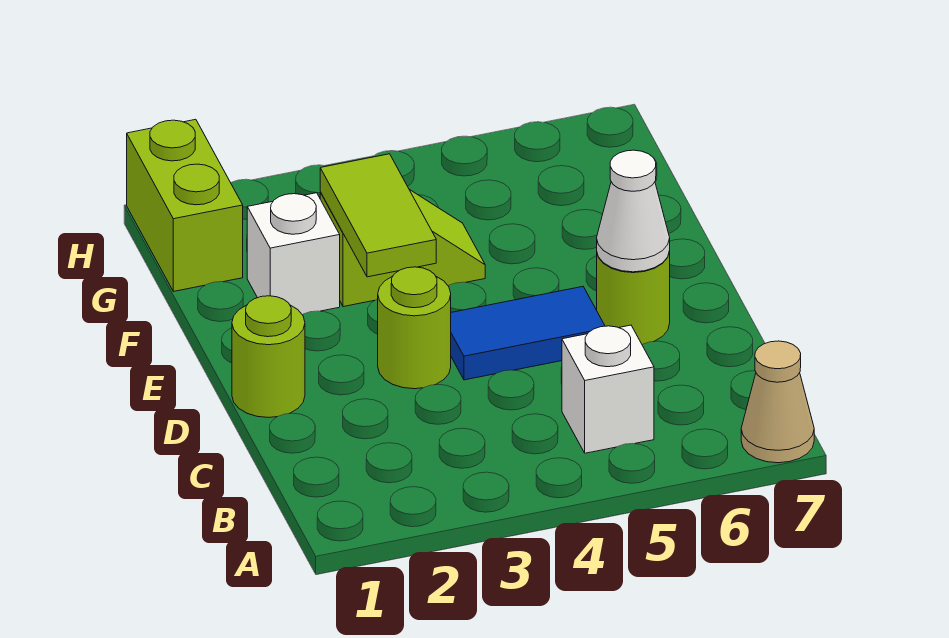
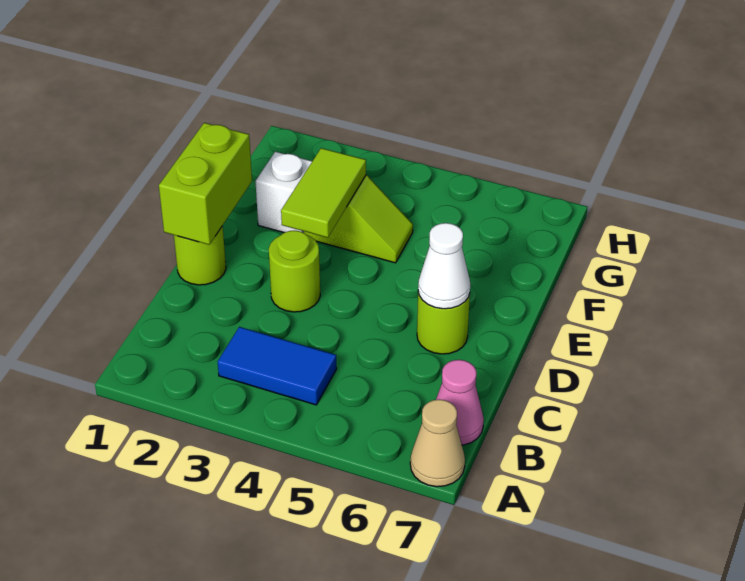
white brick B5 level 1 -> none
none -> pink cone B7 level 1
blue tile D4:D5 level 1 -> blue tile B3:B4 level 1
lime brick G1:H1 level 1 -> lime brick D1:E1 level 2

